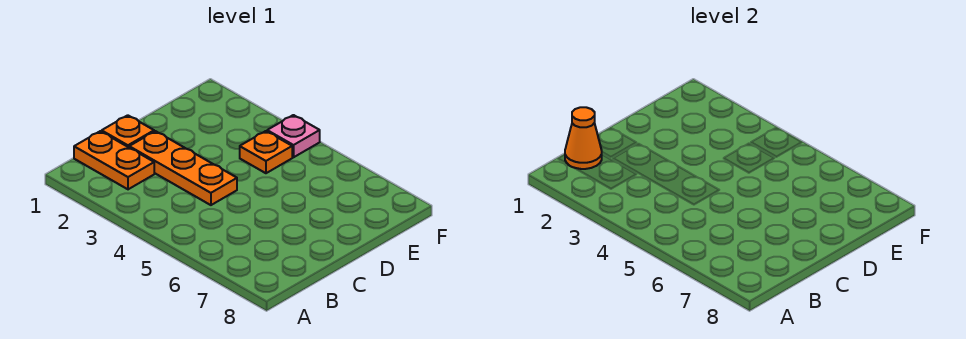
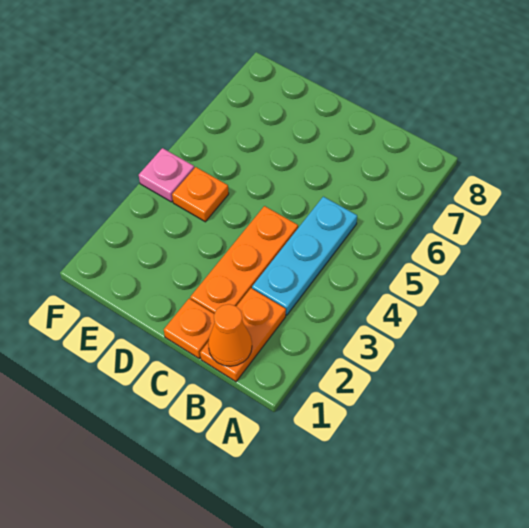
none -> cyan plate B3:B5 level 1

